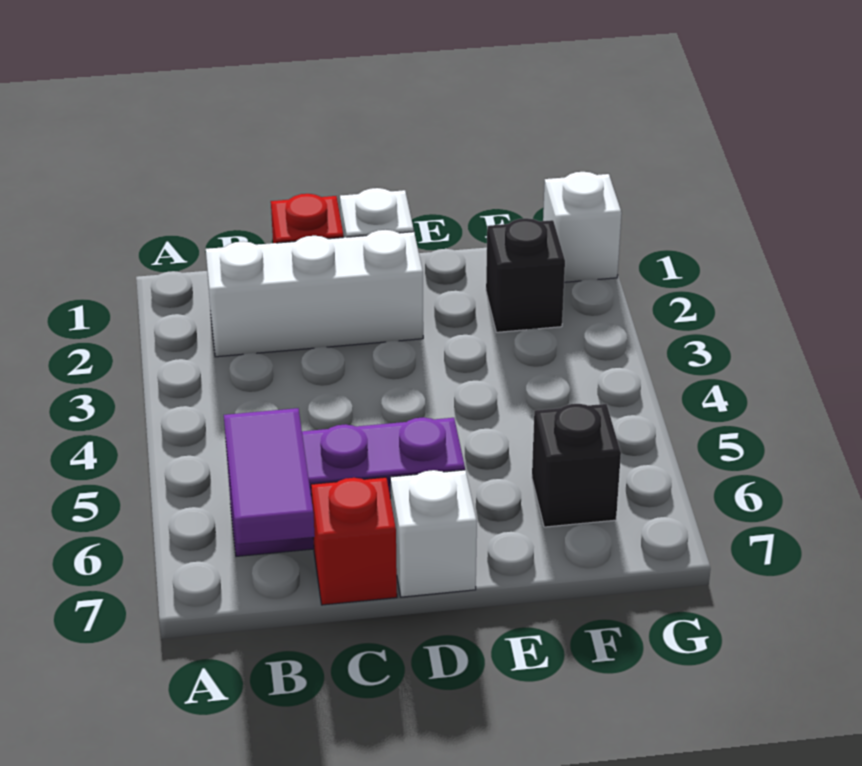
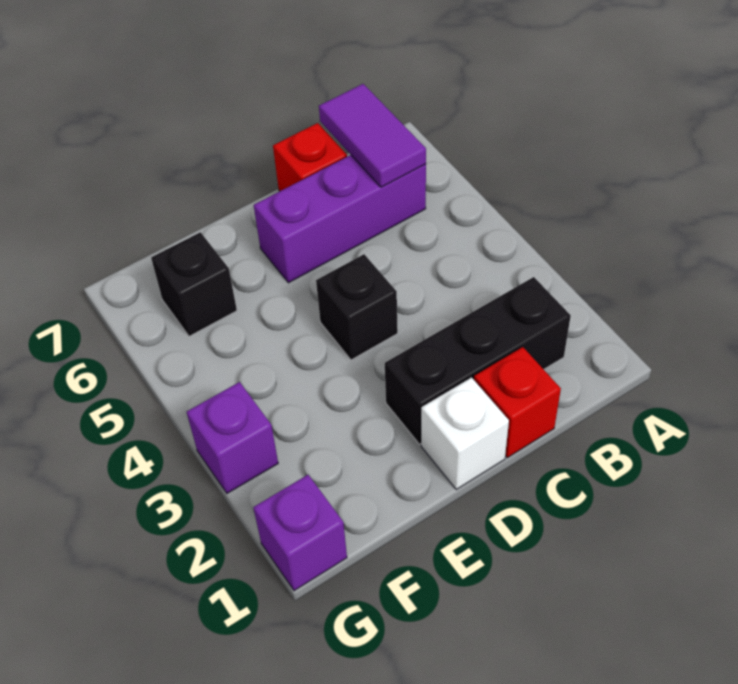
white brick B2:D2 level 1 -> black brick B2:D2 level 1
white brick D7 level 1 -> none
black brick F2 level 1 -> black brick D4 level 1
white brick G1 level 1 -> purple brick G1 level 1
none -> purple brick G3 level 1

